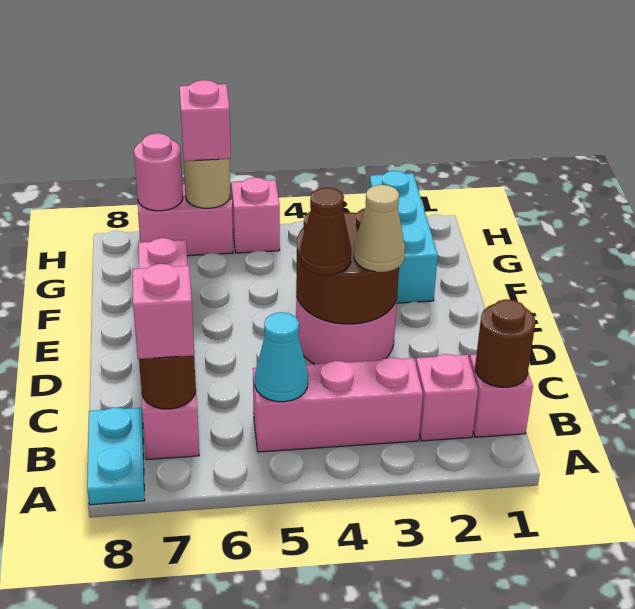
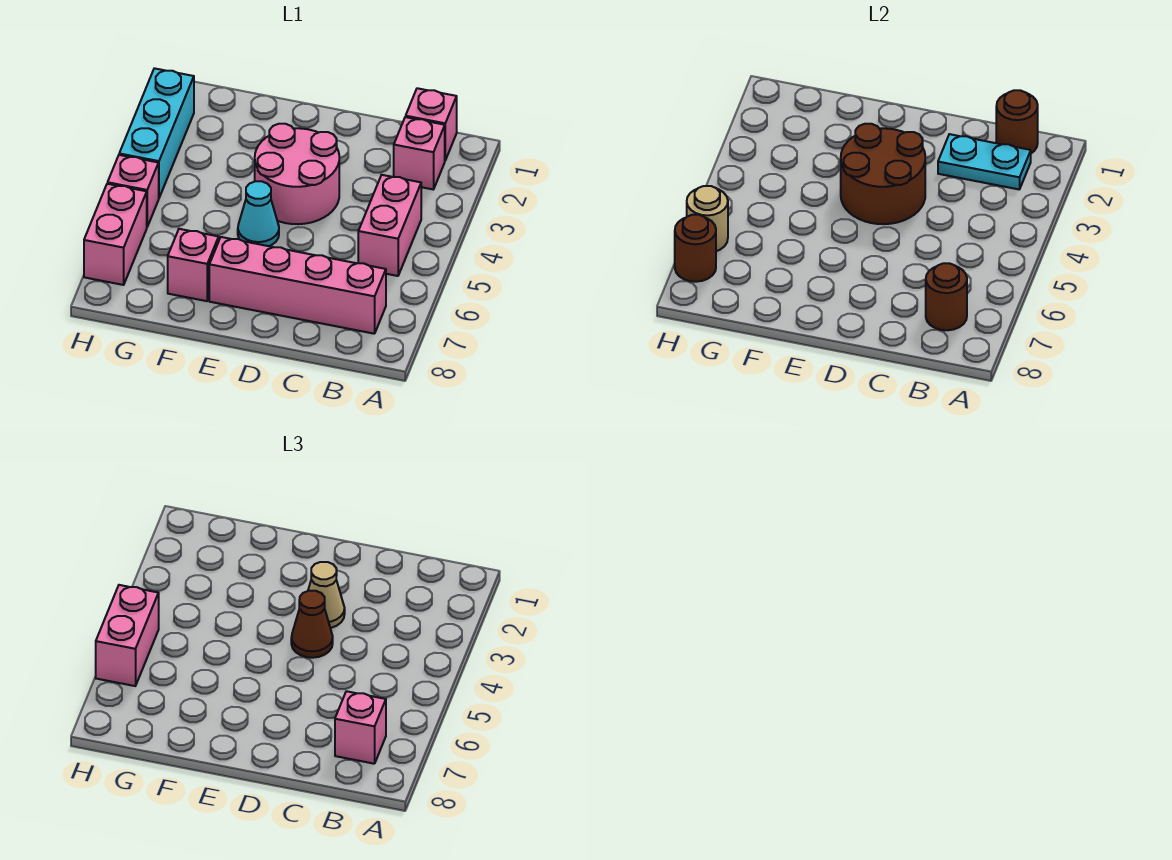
cyan plate A8:B8 level 1 -> cyan plate B2:C2 level 2
pink brick B3:B5 level 1 -> pink brick B4:B5 level 1
cyan cone B5 level 2 -> cyan cone E5 level 1
cyan brick F2:H2 level 1 -> cyan brick H2:H4 level 1
pink brick H6 level 3 -> pink brick H5:H6 level 3
pink round brick H7 level 2 -> brown round brick H7 level 2

